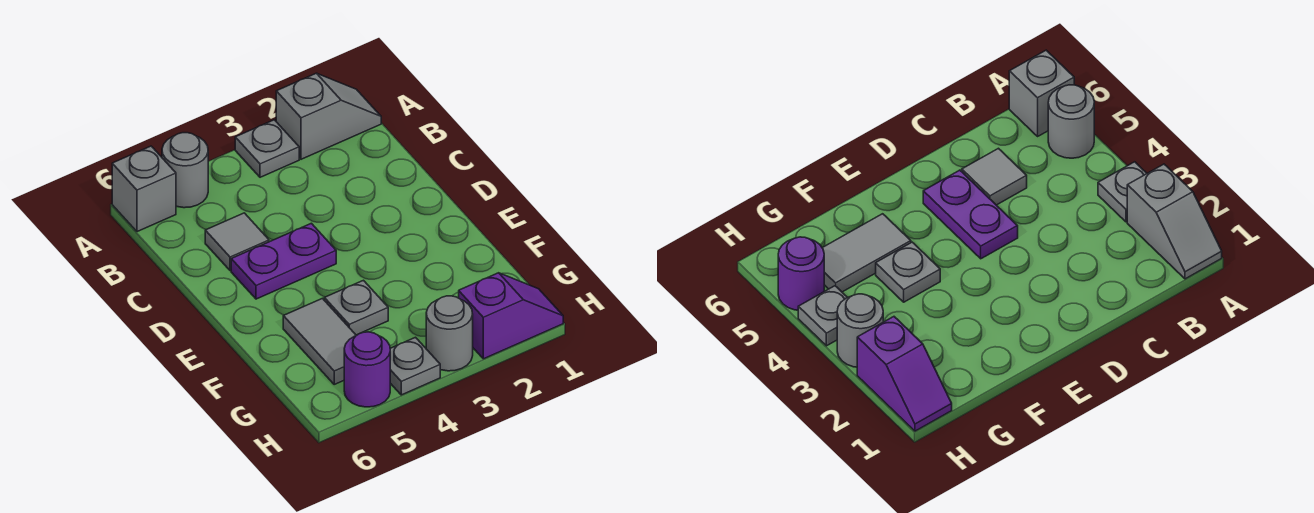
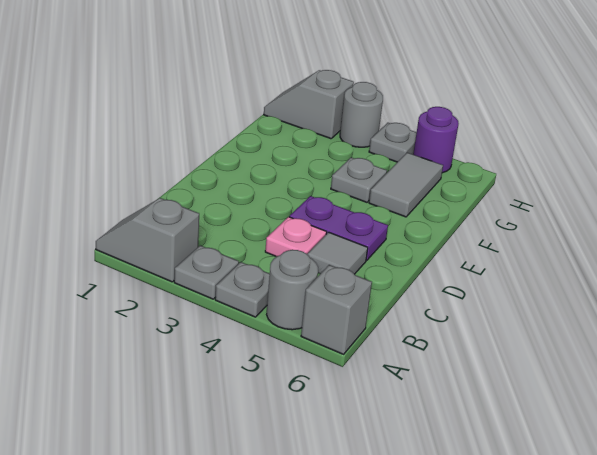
none -> grey plate A4 level 1
none -> pink plate C4 level 1
purple slope H1:H2 level 1 top 2 -> grey slope H1:H2 level 1 top 2

